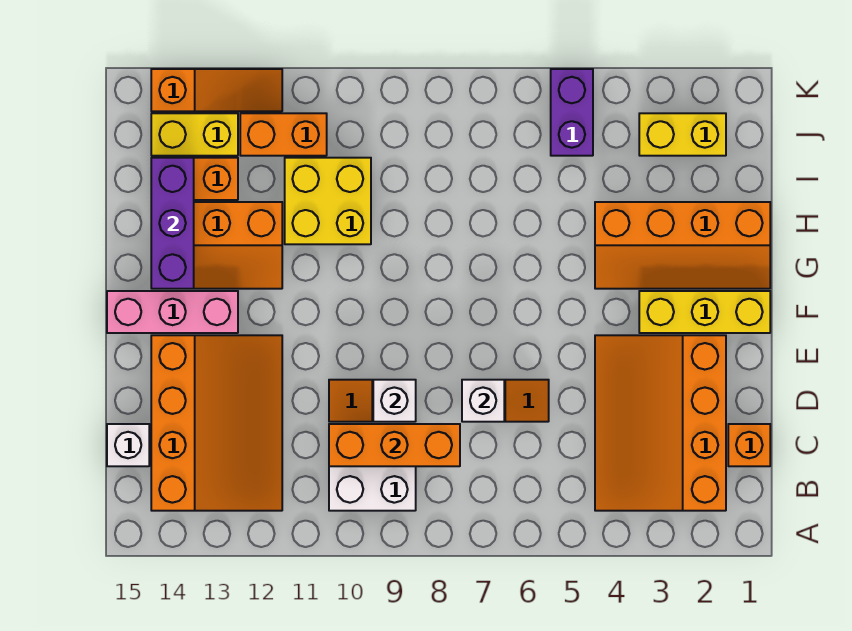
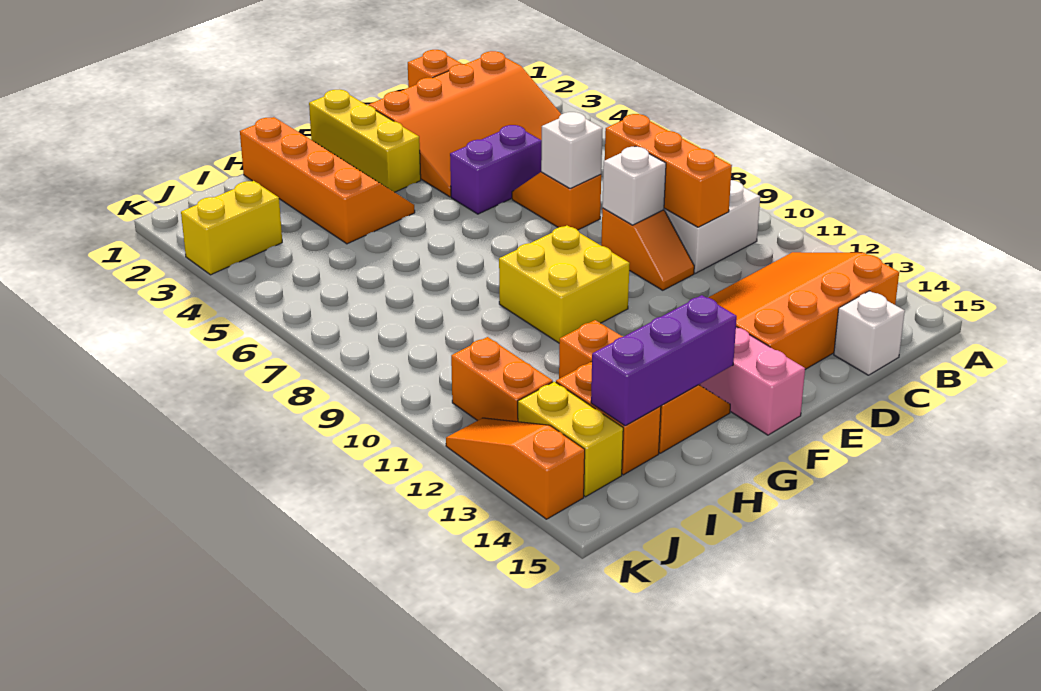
yellow brick H10:I11 level 1 -> yellow brick F9:G10 level 1
yellow brick J2:J3 level 1 -> yellow brick J3:K3 level 1
purple brick J5:K5 level 1 -> purple brick D5:E5 level 1

